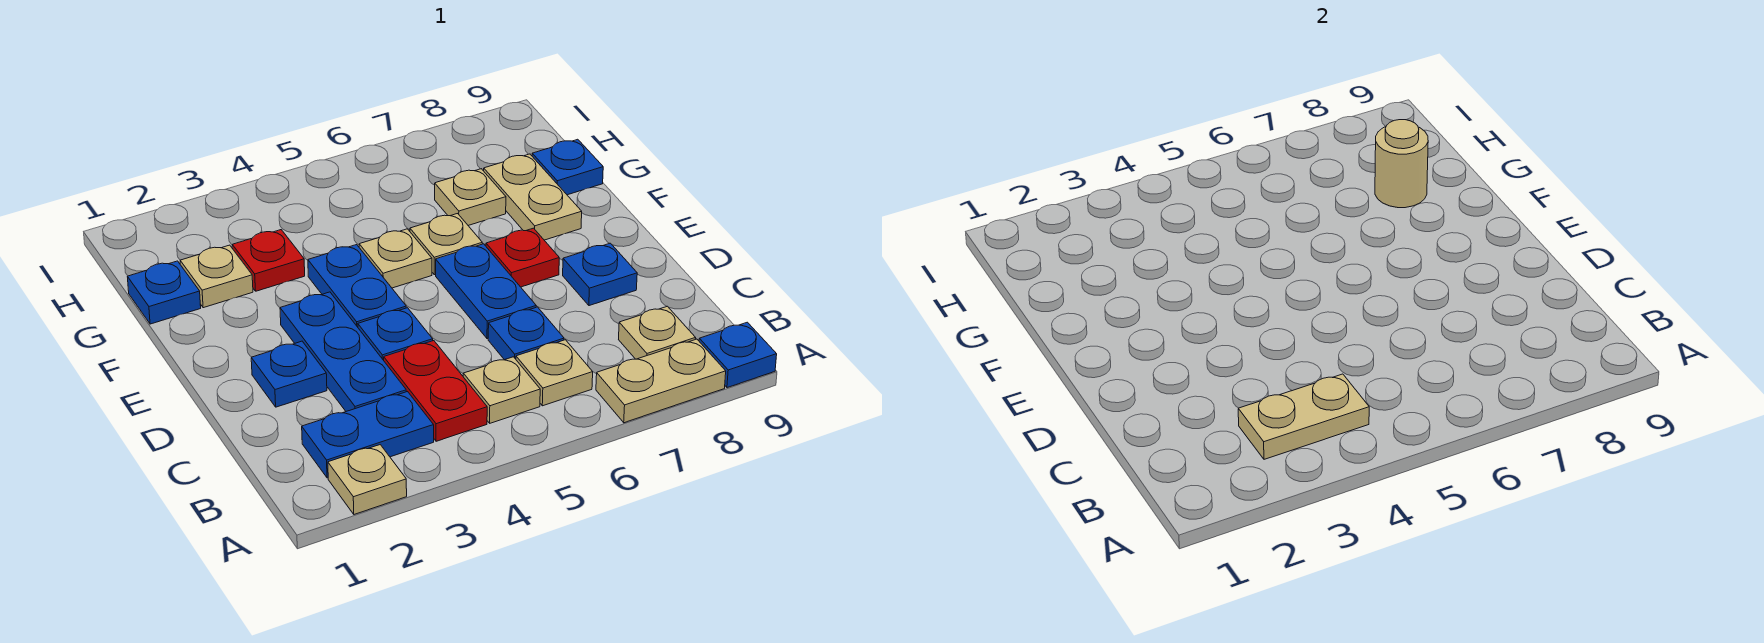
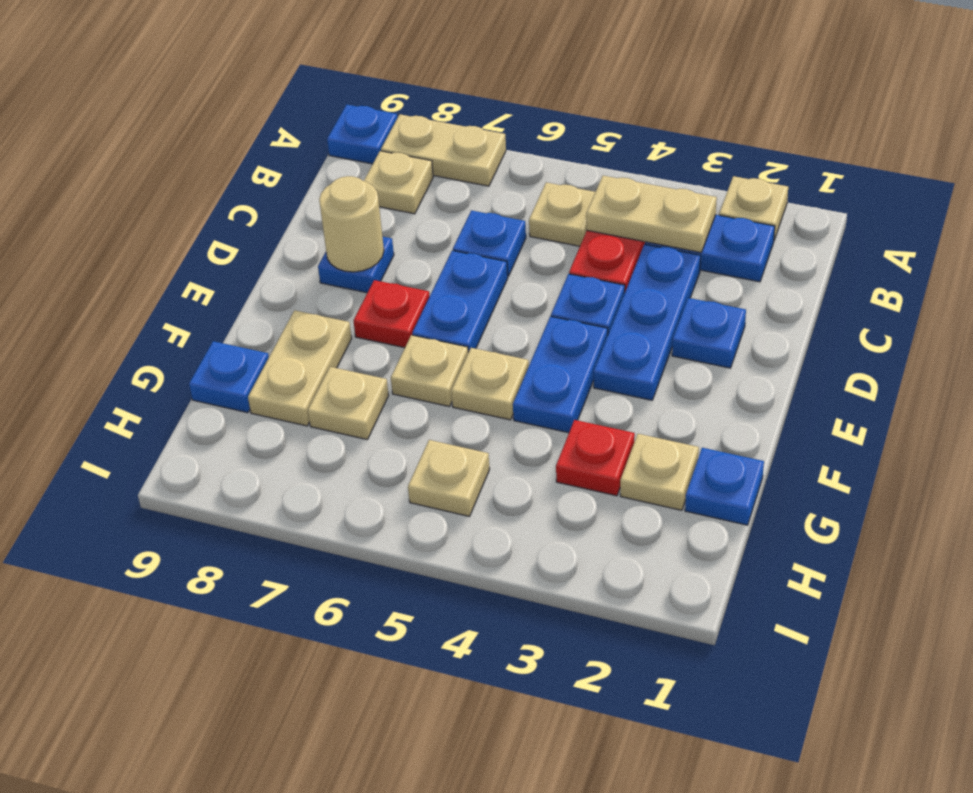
tan plate B6 level 1 -> tan plate H5 level 1
tan round brick G8 level 2 -> tan round brick D8 level 2

